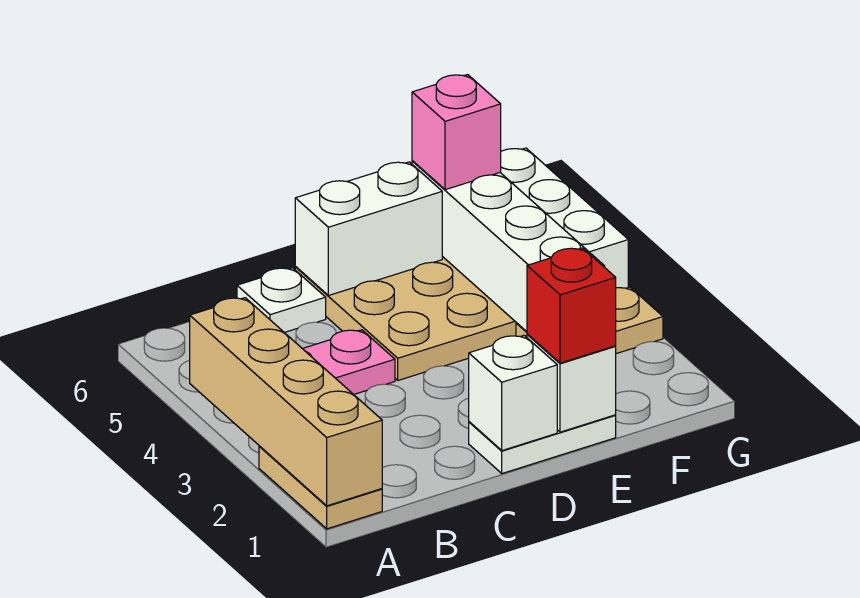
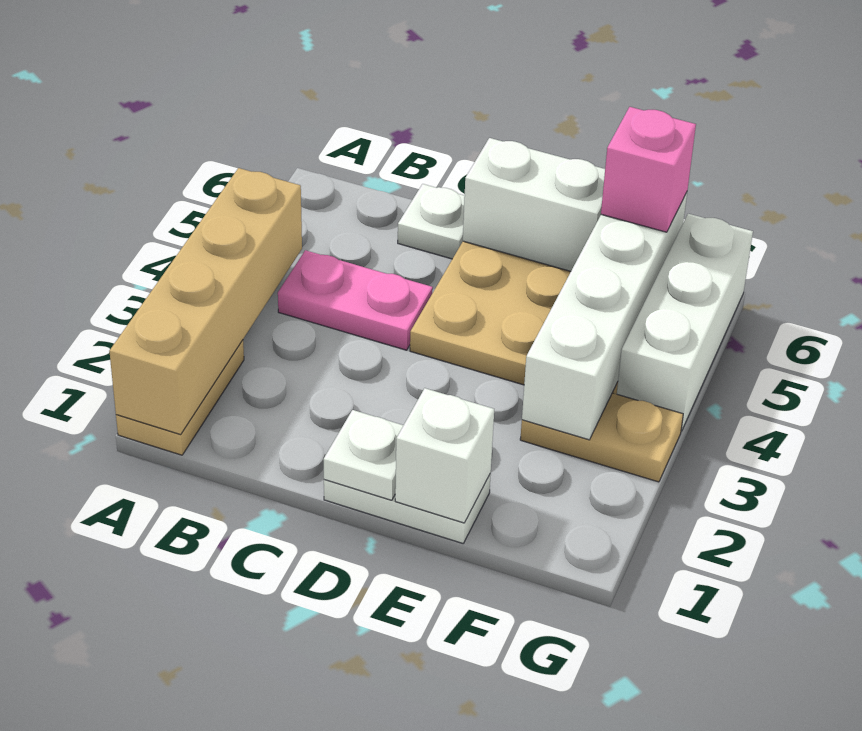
white brick D1 level 2 -> white plate D1 level 2
red brick E1 level 3 -> none

